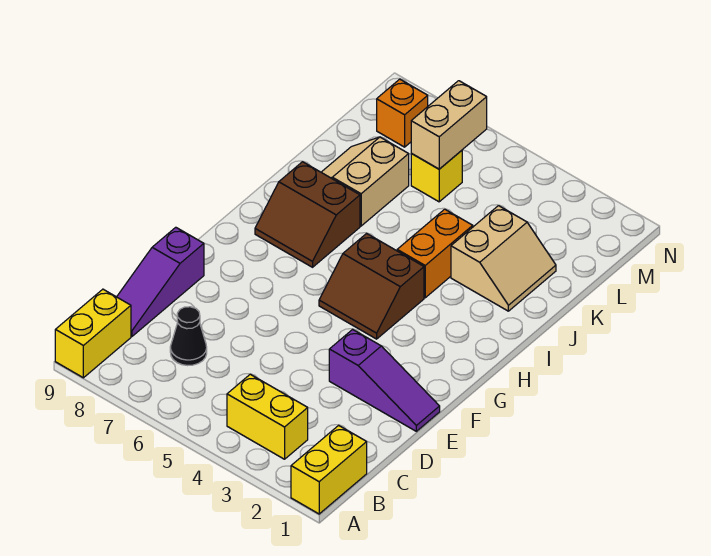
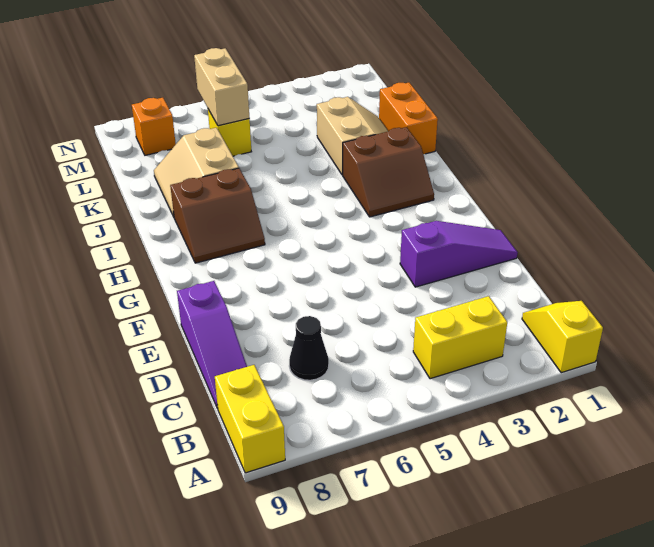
yellow brick A1:B1 level 1 -> yellow slope A1:B1 level 1 top A
brown slope G4:H5 level 1 top H -> brown slope H2:I3 level 1 top I
orange brick I4:J4 level 1 -> orange brick J1:K1 level 1

